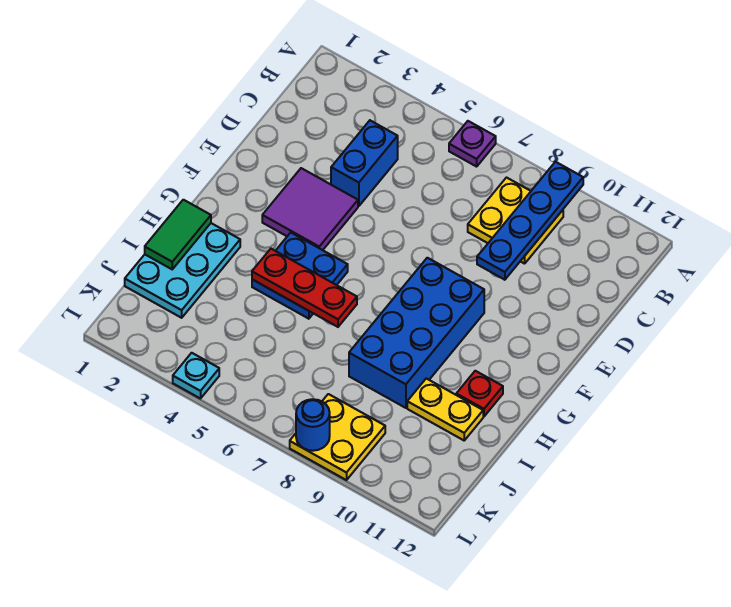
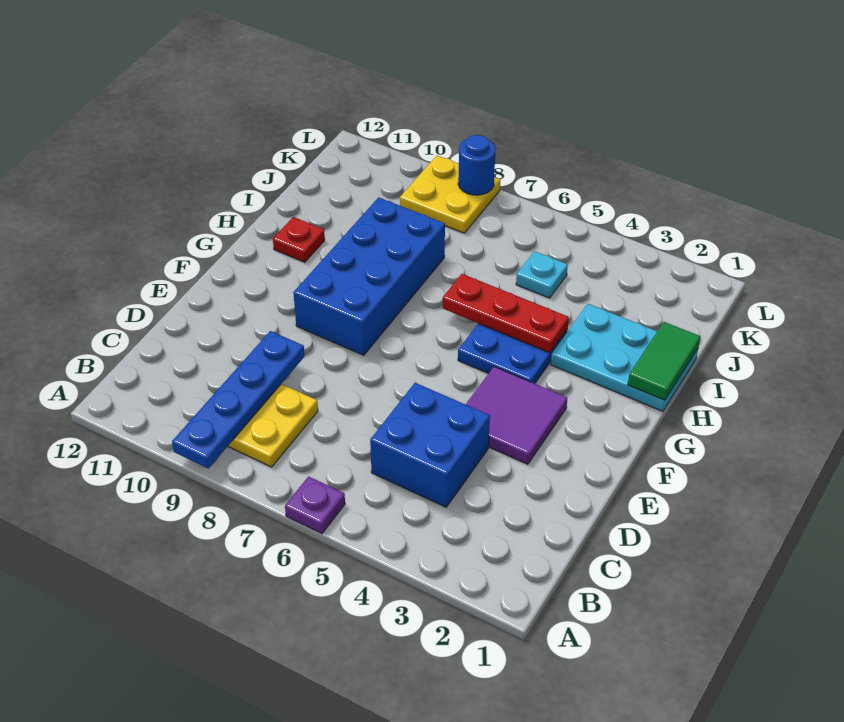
blue brick C4:D4 level 1 -> blue brick C4:D5 level 1
cyan plate H1:J2 level 1 -> cyan plate H1:I3 level 1
yellow plate I10:I11 level 1 -> none
cyan plate L4 level 1 -> cyan plate J5 level 1

